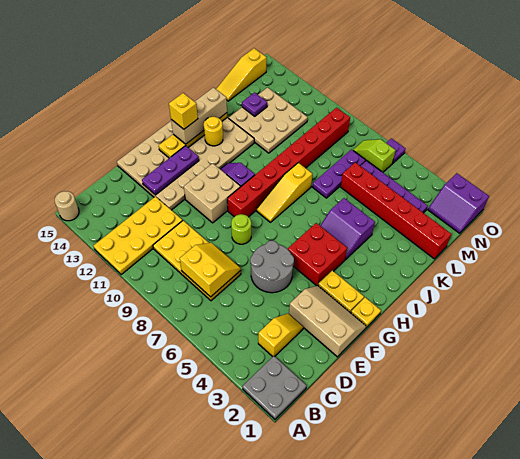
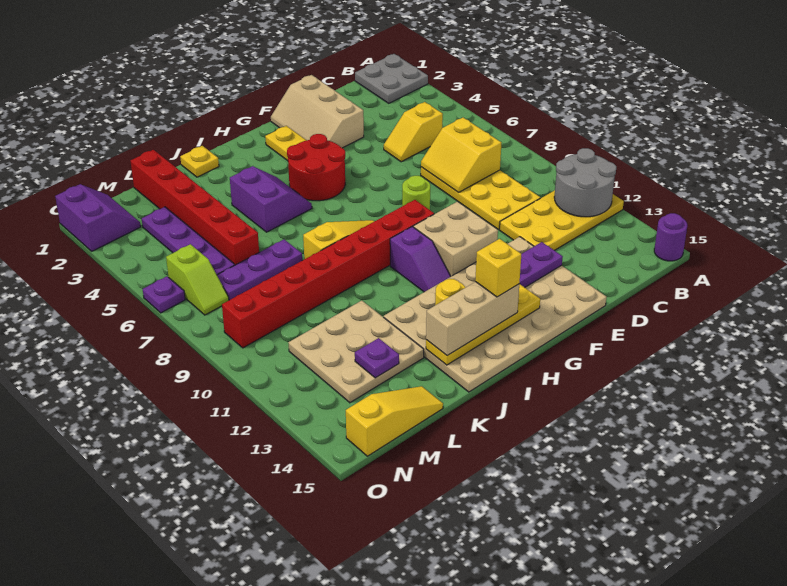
tan round brick A15 level 1 -> purple round brick A15 level 1
yellow slope C3:D3 level 1 top C -> yellow slope C5:D5 level 1 top C
grey round brick E5:F6 level 1 -> grey round brick A11:B12 level 2
yellow plate G1 level 1 -> yellow plate J1 level 1
red brick G4:H5 level 1 -> red round brick G4:H5 level 1

